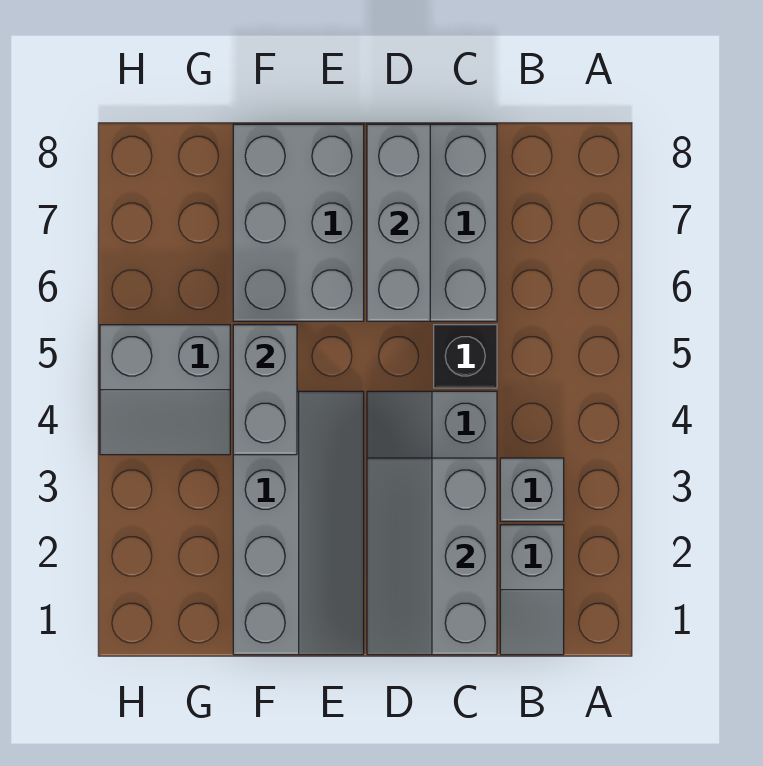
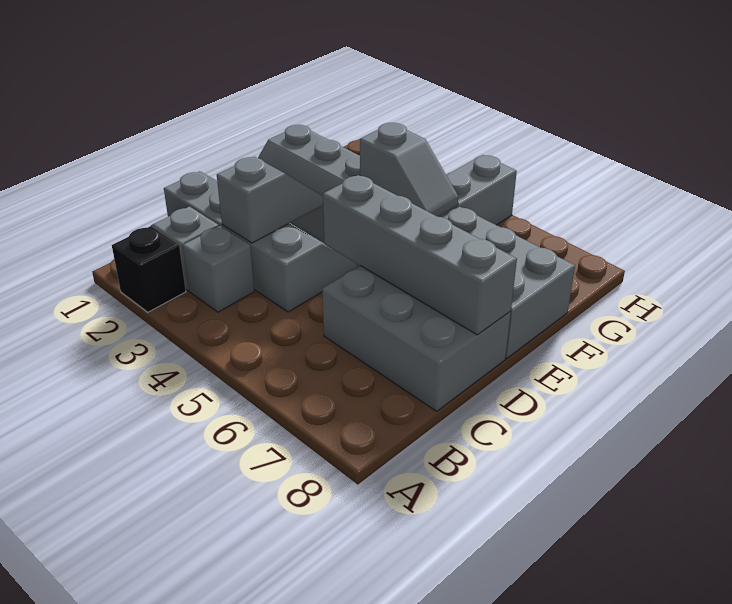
grey slope C1:D3 level 2 top C -> grey slope C3:D3 level 2 top C
black brick C5 level 1 -> black brick A2 level 1
grey brick D6:D8 level 2 -> grey brick D5:D8 level 2
grey brick F4:F5 level 2 -> grey slope F4:F5 level 2 top 4

